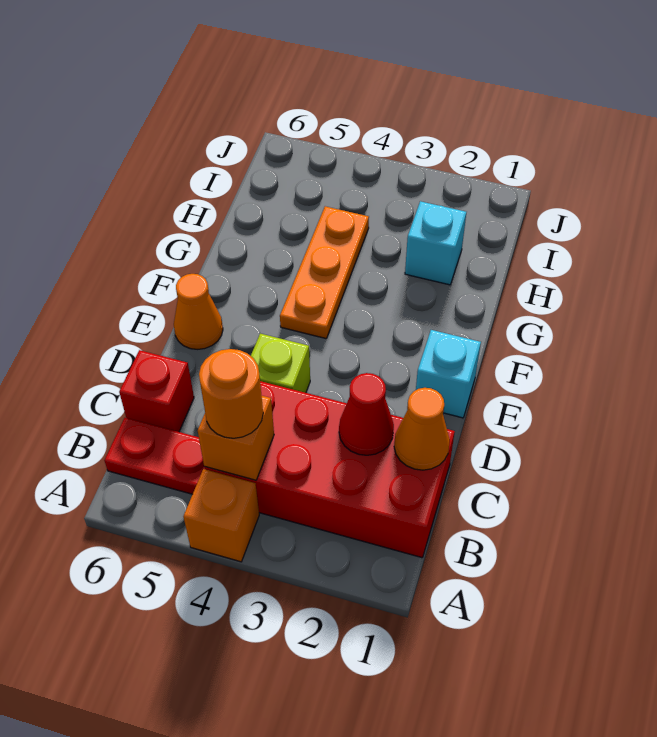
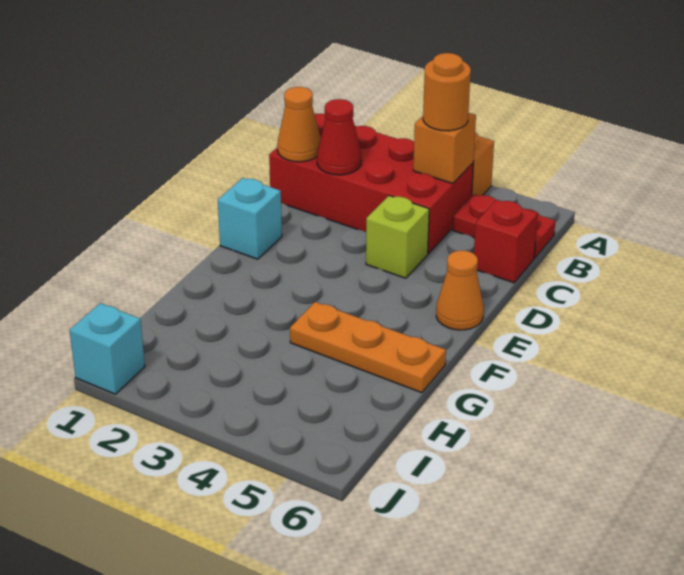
orange plate F4:H4 level 1 -> orange plate G4:G6 level 1
cyan brick H2 level 1 -> cyan brick J1 level 1

